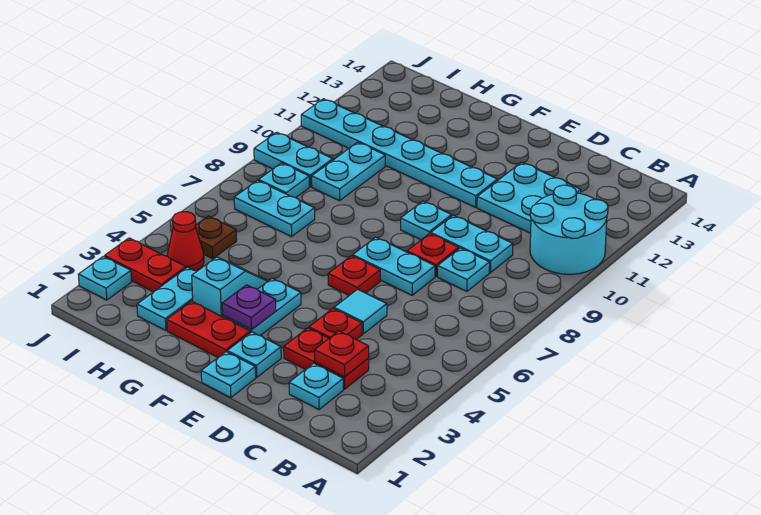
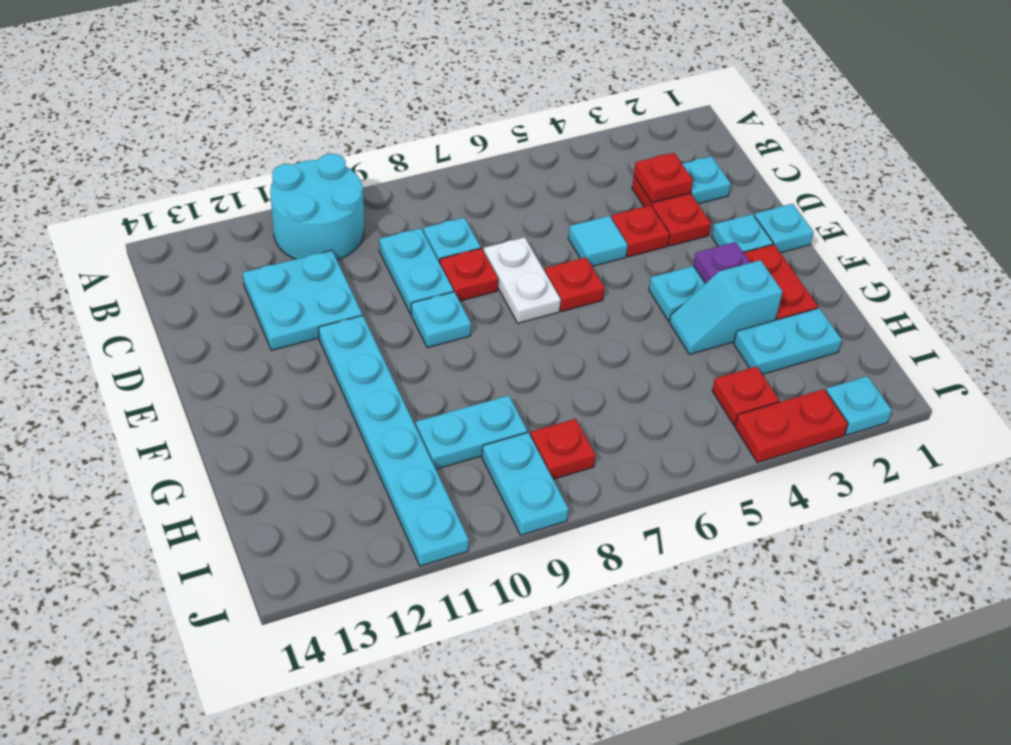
cyan plate D7:E7 level 1 -> white plate D7:E7 level 1
cyan plate H7:I7 level 1 -> none
red plate I3:J3 level 1 -> red plate J3:J4 level 1
red cone I4 level 1 -> red plate I4 level 1
brown plate I5 level 1 -> none
cyan plate I8 level 1 -> red plate I8 level 1

